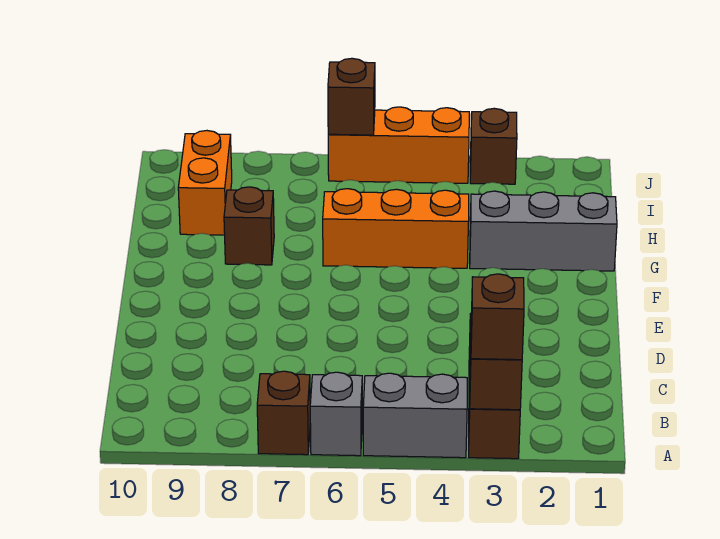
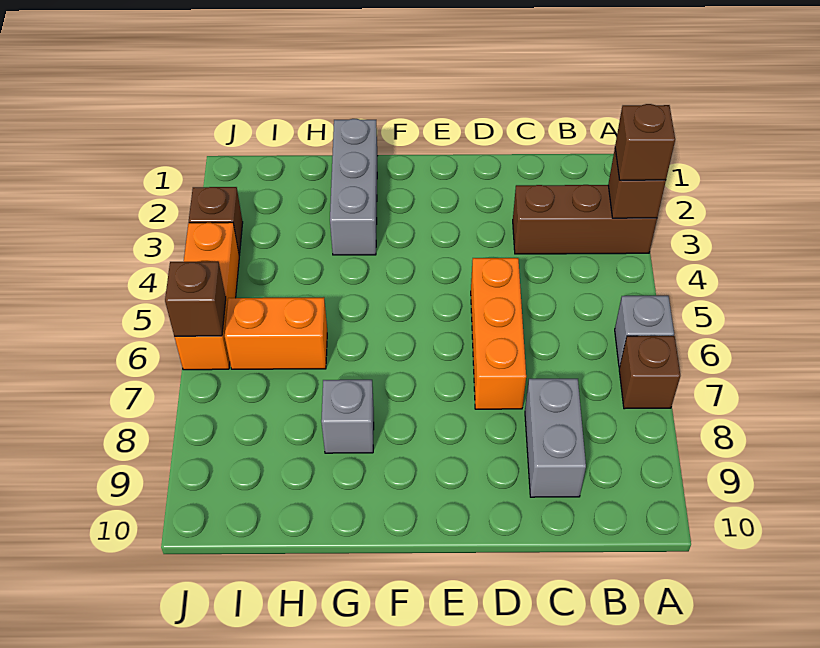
grey brick A4:A5 level 1 -> grey brick C8:C9 level 1
orange brick G4:G6 level 1 -> orange brick D5:D7 level 1
brown brick G8 level 1 -> grey brick G8 level 1
orange brick H9:I9 level 1 -> orange brick H6:I6 level 1

